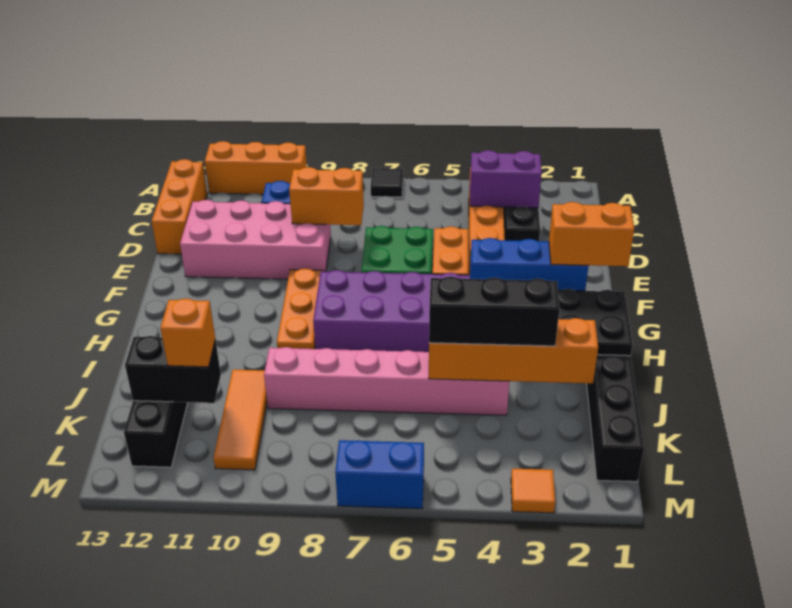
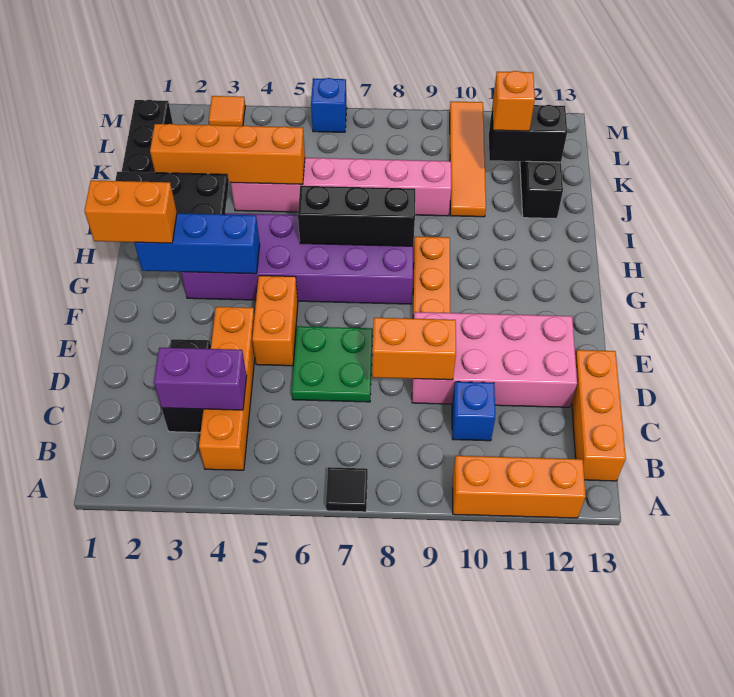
black brick J3:J5 level 3 -> black brick H6:H8 level 2
orange tile J10:L10 level 1 -> orange tile J10:M10 level 1
blue brick M6:M7 level 1 -> blue brick M6 level 1

